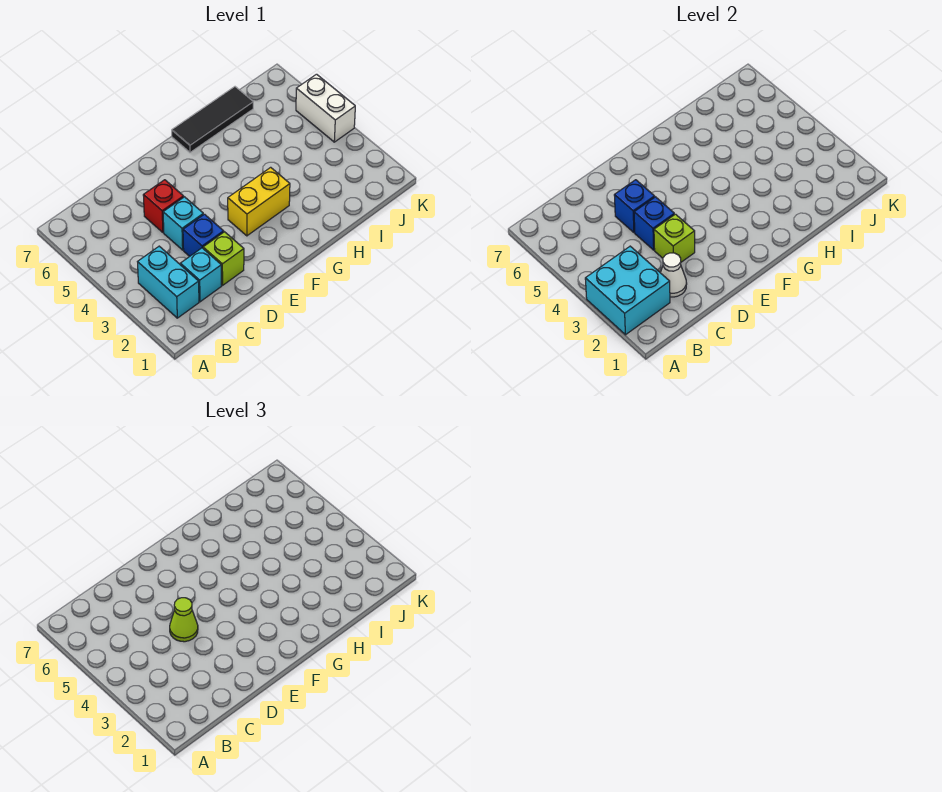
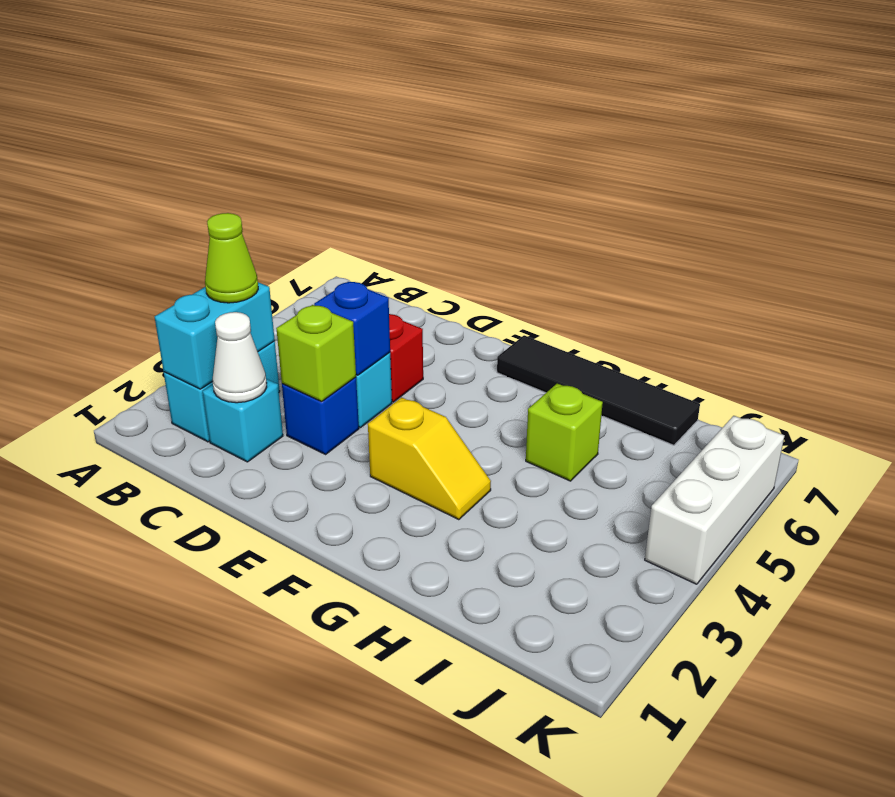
cyan brick A2:B3 level 2 -> cyan brick B2:B3 level 2
lime brick D2 level 1 -> lime brick H5 level 1
lime cone D4 level 3 -> lime cone B3 level 3
blue brick D5 level 2 -> none
yellow brick F3:G3 level 1 -> yellow slope F3:G3 level 1 top F
black tile G7:I7 level 1 -> black tile F7:I7 level 1
white brick K4:K5 level 1 -> white brick K4:K6 level 1

